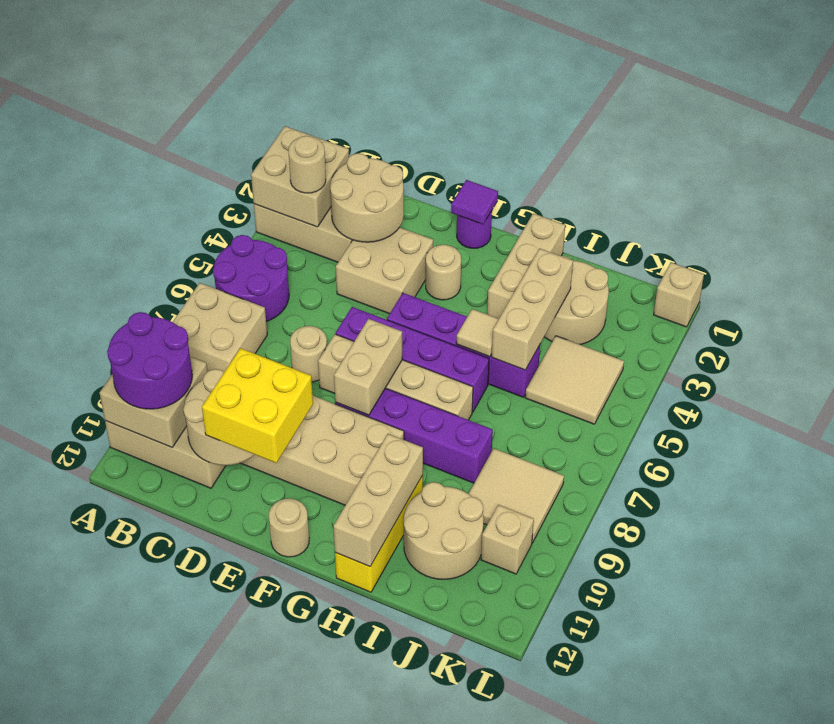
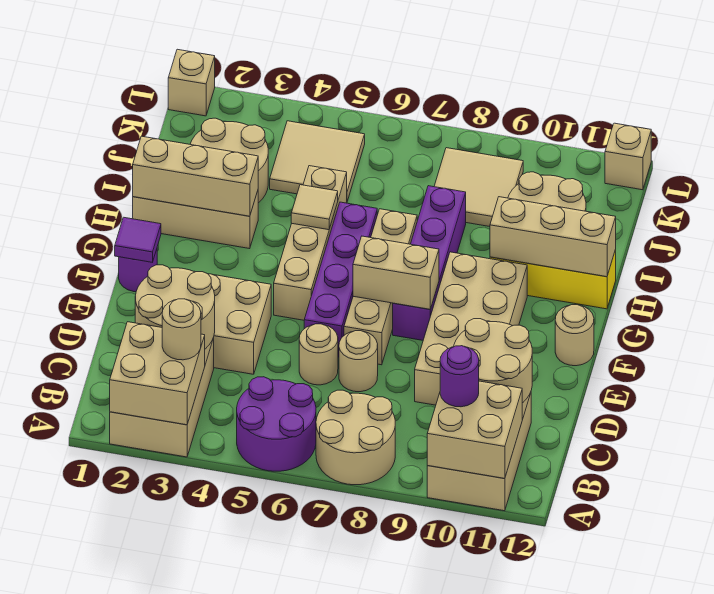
tan brick A7:B8 level 1 -> tan round brick A7:B8 level 1
purple round brick A10:B11 level 3 -> purple round brick B10 level 3
yellow brick D10:E11 level 3 -> none
tan round brick F3 level 1 -> tan round brick D6 level 1
purple brick F5:I5 level 1 -> tan brick F5:I5 level 1
tan brick I3:I5 level 2 -> tan brick H1:H3 level 2
tan brick K10 level 1 -> tan brick L12 level 1

